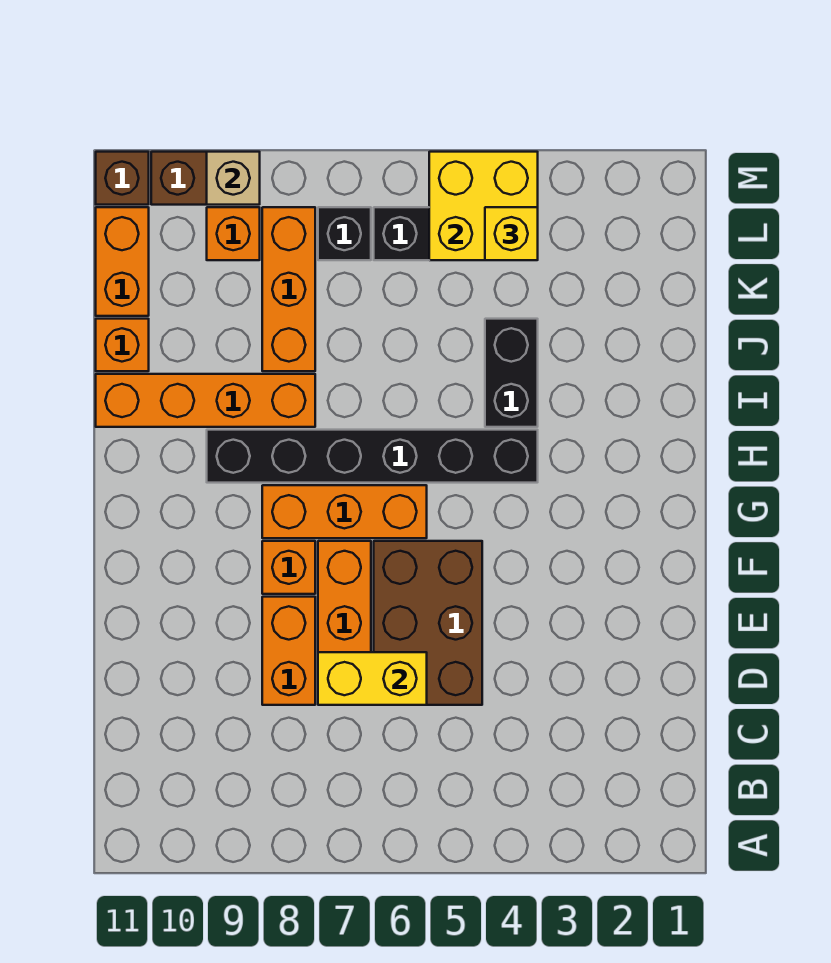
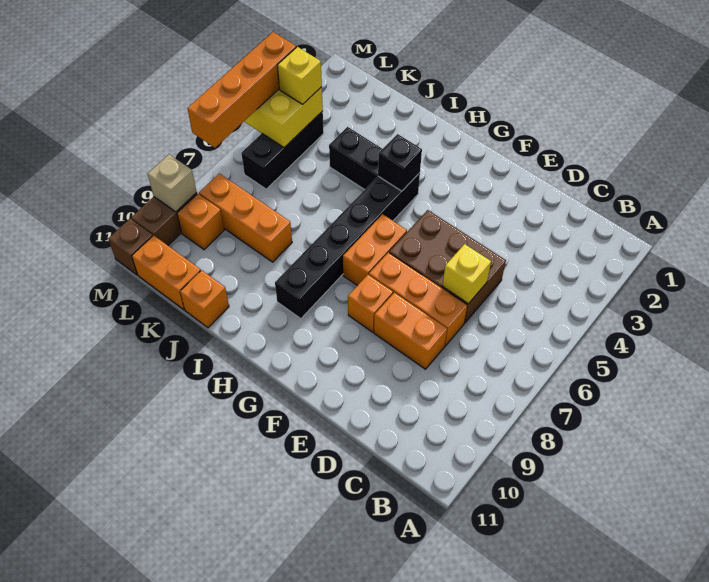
yellow brick D6:D7 level 2 -> yellow brick D6 level 2
orange brick G6:G8 level 1 -> orange brick G6:G7 level 1
orange brick I8:I11 level 1 -> orange brick M4:M7 level 3
black brick L7 level 1 -> black brick H4 level 2

